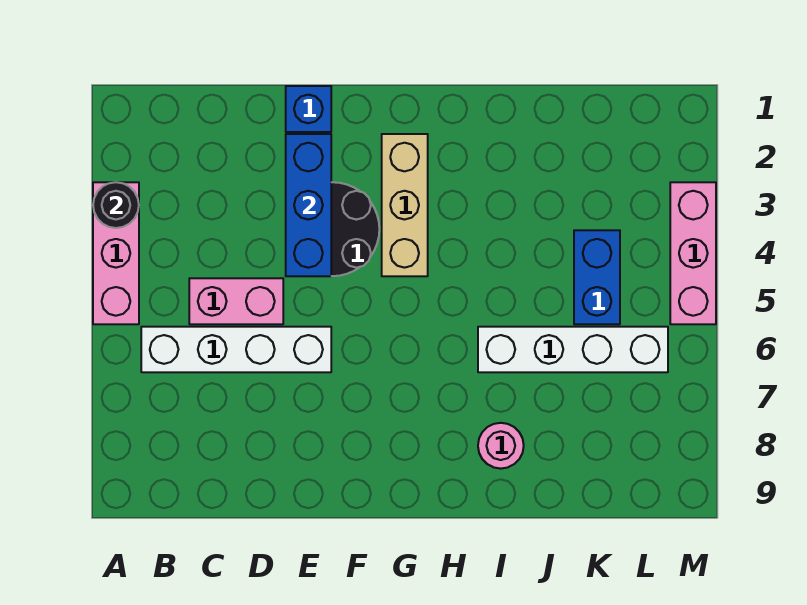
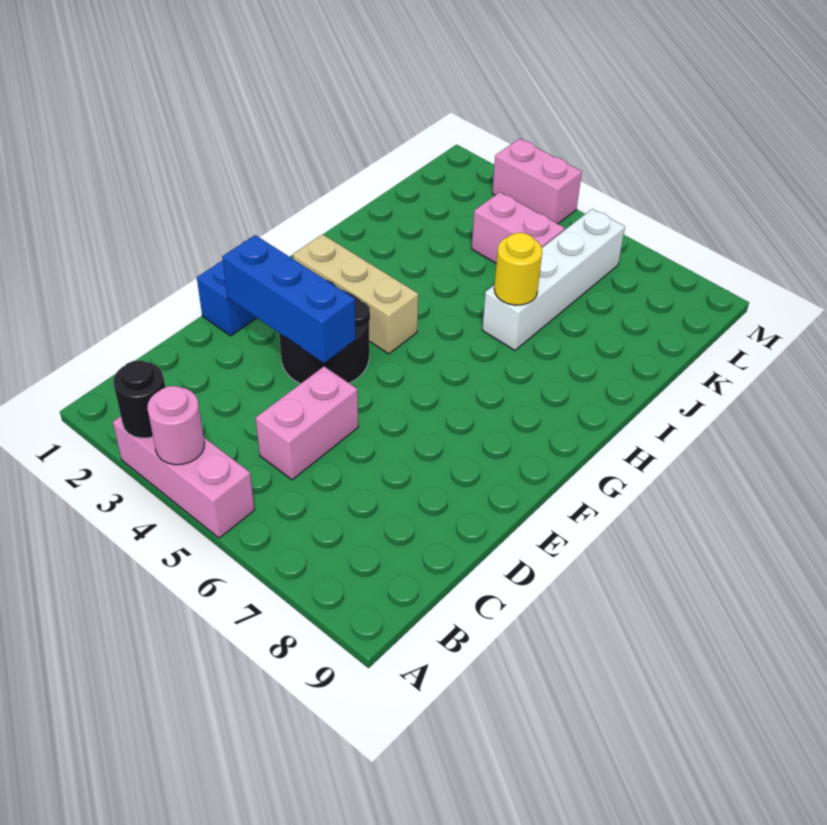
white brick B6:E6 level 1 -> none
none -> yellow round brick I6 level 2
pink round brick I8 level 1 -> pink round brick A4 level 2
blue brick K4:K5 level 1 -> pink brick K4:K5 level 1
pink brick M3:M5 level 1 -> pink brick M3:M4 level 1

